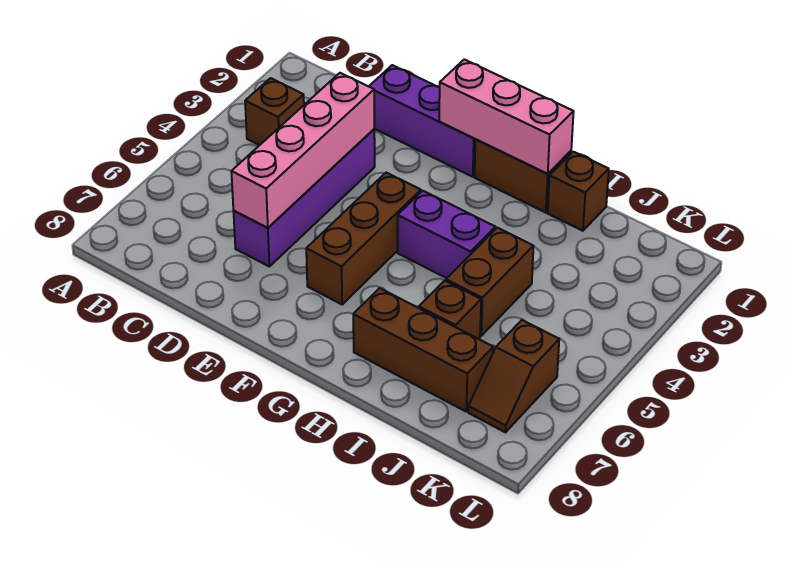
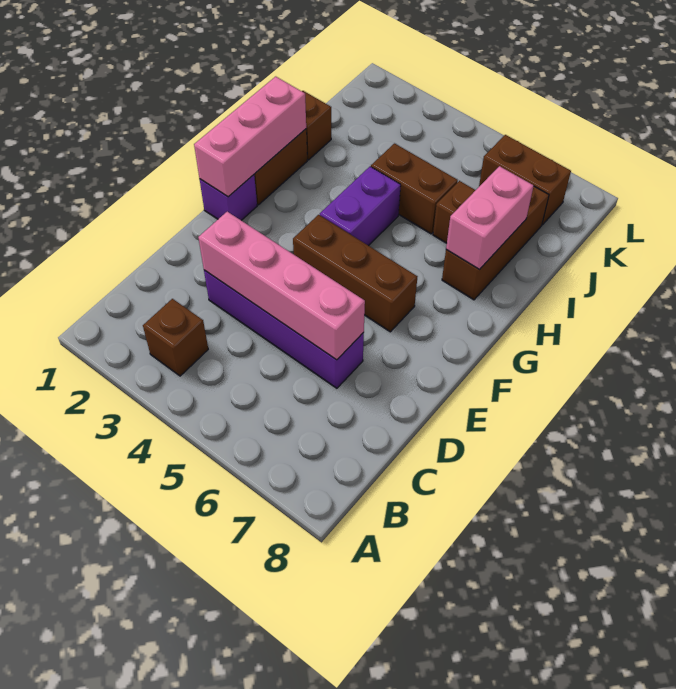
purple brick D1:F1 level 1 -> purple brick F1 level 1
none -> pink brick H7:I7 level 2
brown slope K6:K7 level 1 top 6 -> brown brick K6:K7 level 1

